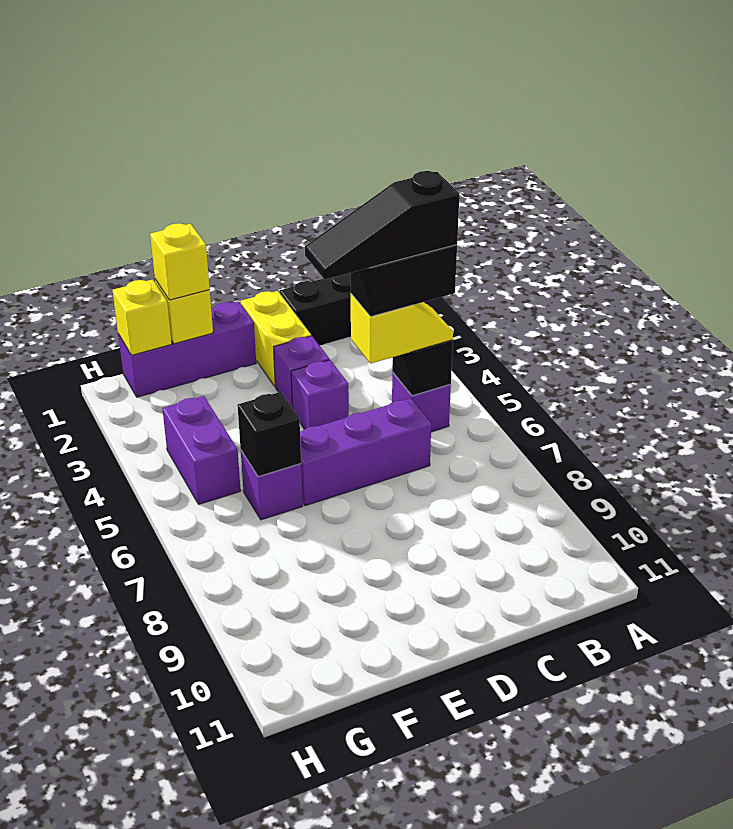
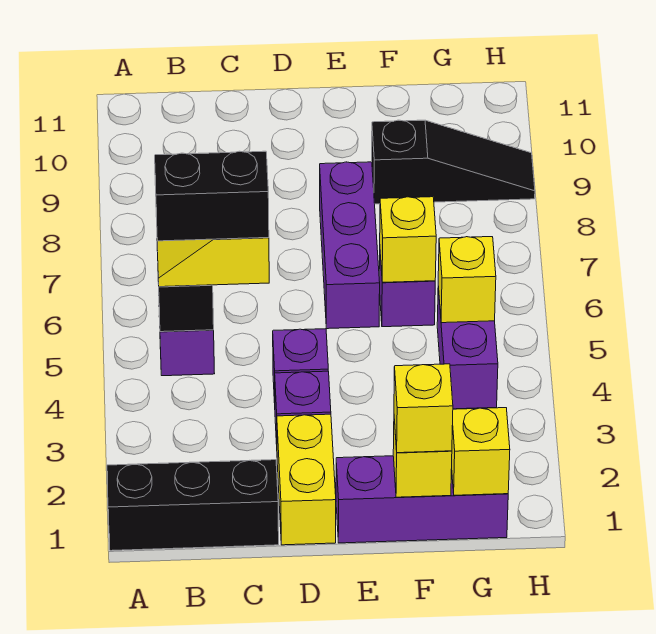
black slope B5:D5 level 5 top B -> black slope F9:H9 level 1 top F
purple brick C6:E6 level 1 -> purple brick E6:E8 level 1
black brick F6 level 2 -> yellow brick F6 level 2
none -> yellow brick G5 level 2

